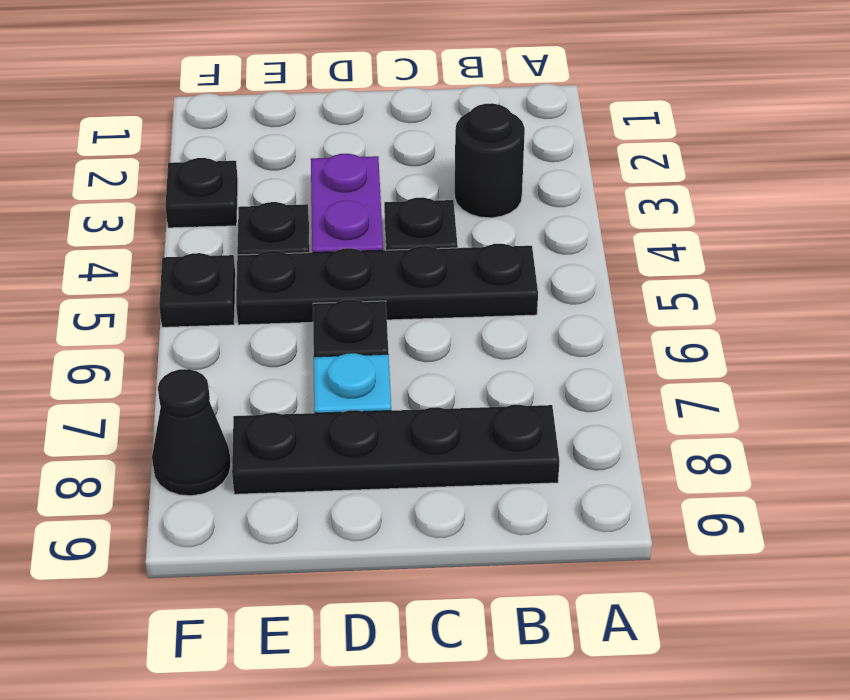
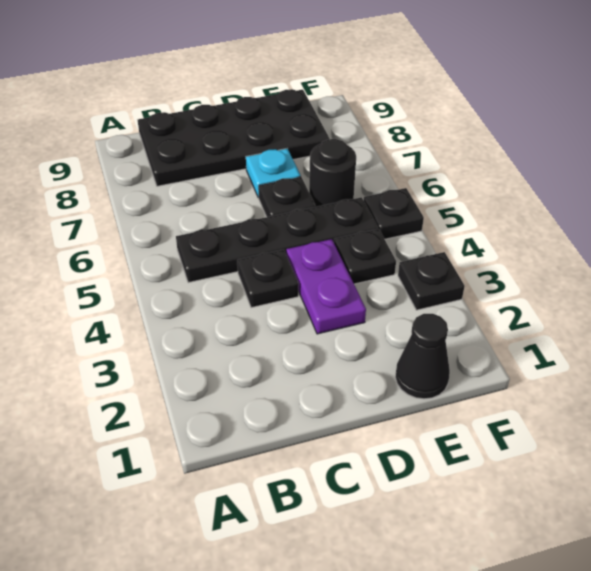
black round brick B3 level 1 -> black round brick E6 level 1
black plate B8:E8 level 1 -> black plate B8:E9 level 1
black cone F8 level 1 -> black cone E1 level 1

